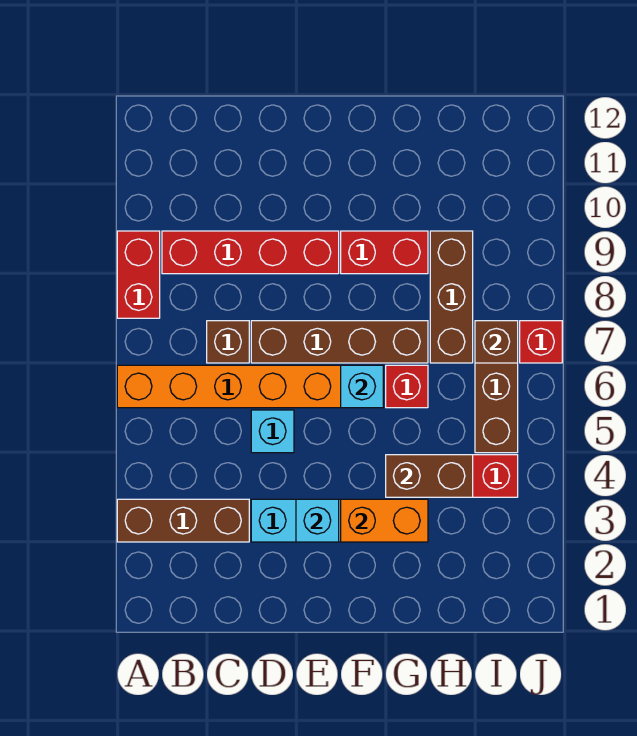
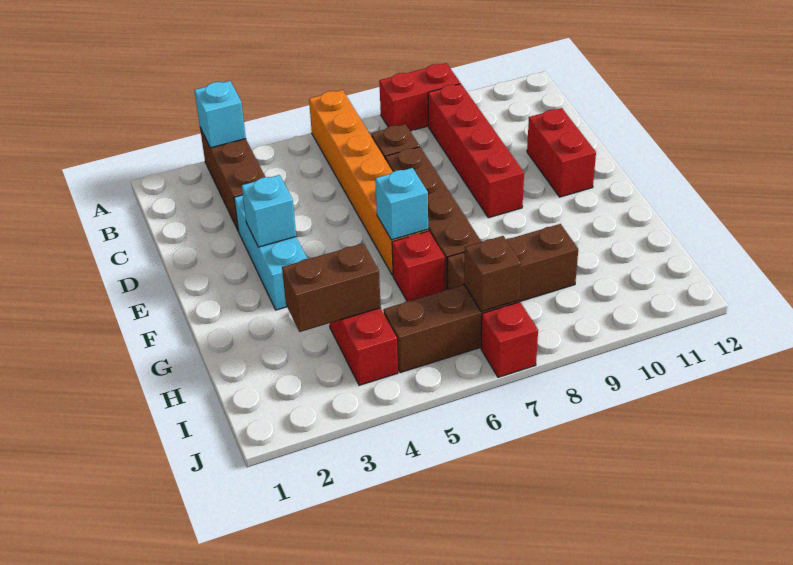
cyan brick D5 level 1 -> cyan brick A3 level 2
orange brick F3:G3 level 2 -> none
red brick F9:G9 level 1 -> red brick D11:E11 level 1
brown brick G4:H4 level 2 -> brown brick H3:H4 level 2

